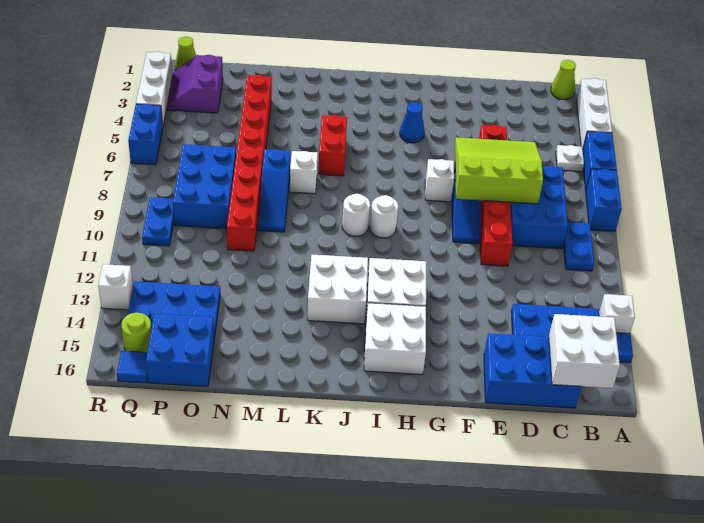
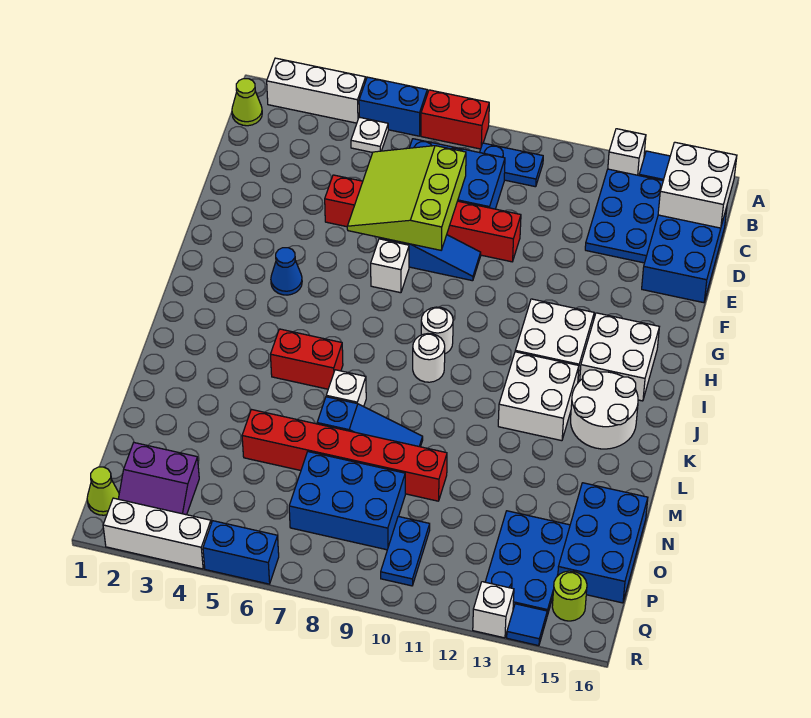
blue brick A7:A8 level 1 -> red brick A7:A8 level 1
none -> white round brick J14:K15 level 1
red brick N3:N10 level 1 -> red brick N5:N10 level 1
blue brick O15:P16 level 1 -> blue brick N15:P16 level 1
blue plate Q9:Q10 level 1 -> blue plate P10:Q10 level 1
blue tile Q16 level 1 -> blue tile R14 level 1

